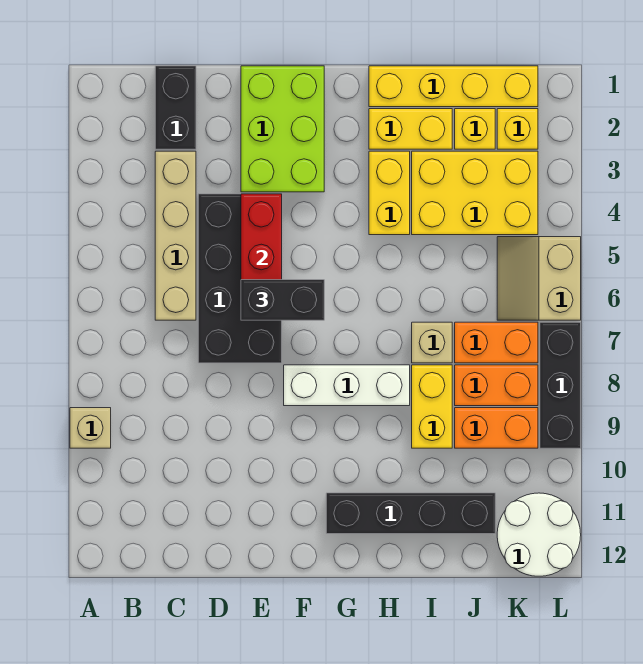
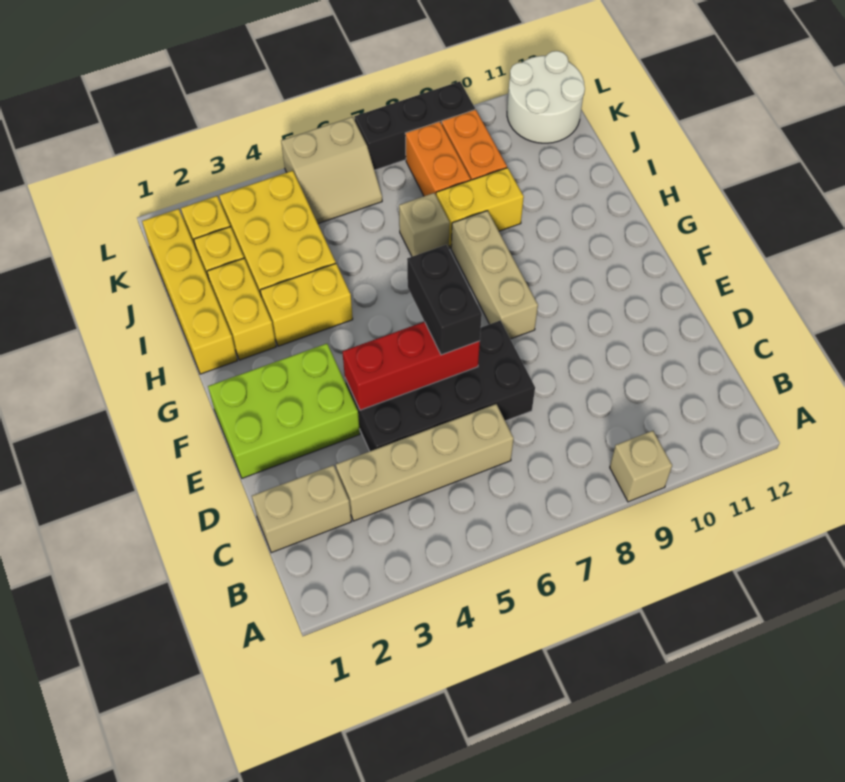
black brick C1:C2 level 1 -> tan brick C1:C2 level 1
white brick F8:H8 level 1 -> tan brick F8:H8 level 1
black brick G11:J11 level 1 -> none
orange brick J7:K7 level 1 -> none

